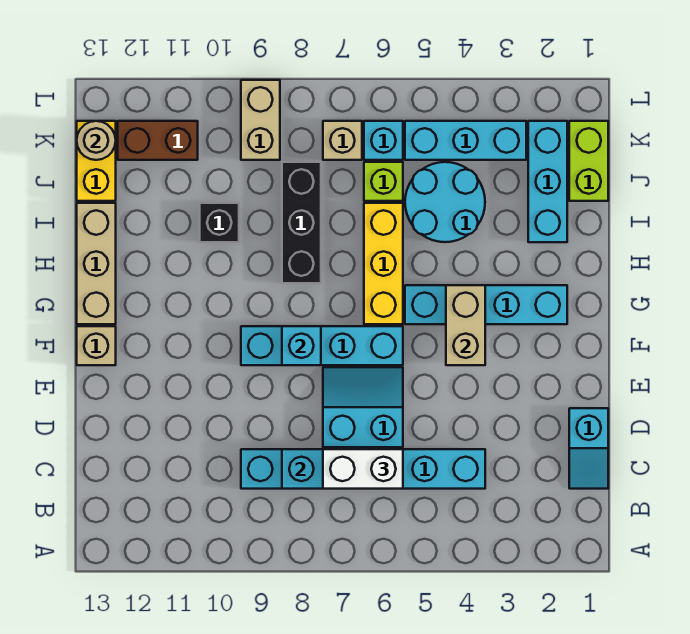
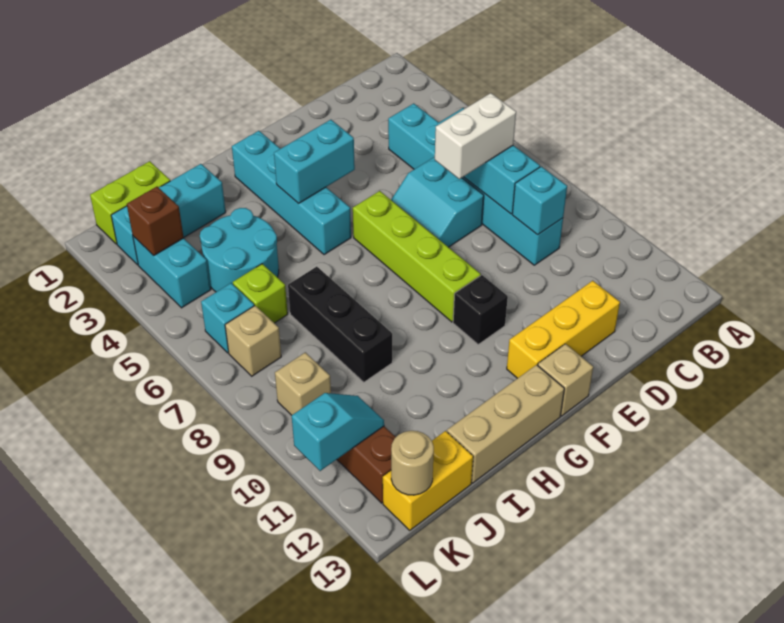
cyan slope C1:D1 level 1 top D -> cyan slope K11:L11 level 2 top L
white brick C6:C7 level 3 -> white brick C7:D7 level 3
tan brick F4:G4 level 2 -> cyan brick F4:G4 level 2
cyan brick F6:F9 level 1 -> lime brick F6:F9 level 1
cyan brick F8 level 2 -> cyan brick C9 level 2
yellow brick G6:I6 level 1 -> yellow brick D12:F12 level 1
black brick H8:J8 level 1 -> black brick I7:I9 level 1
black brick I10 level 1 -> black brick F10 level 1
cyan brick K3:K5 level 1 -> cyan brick K3:K4 level 1
none -> brown brick K3 level 2
tan brick K9:L9 level 1 -> tan brick K9 level 1

